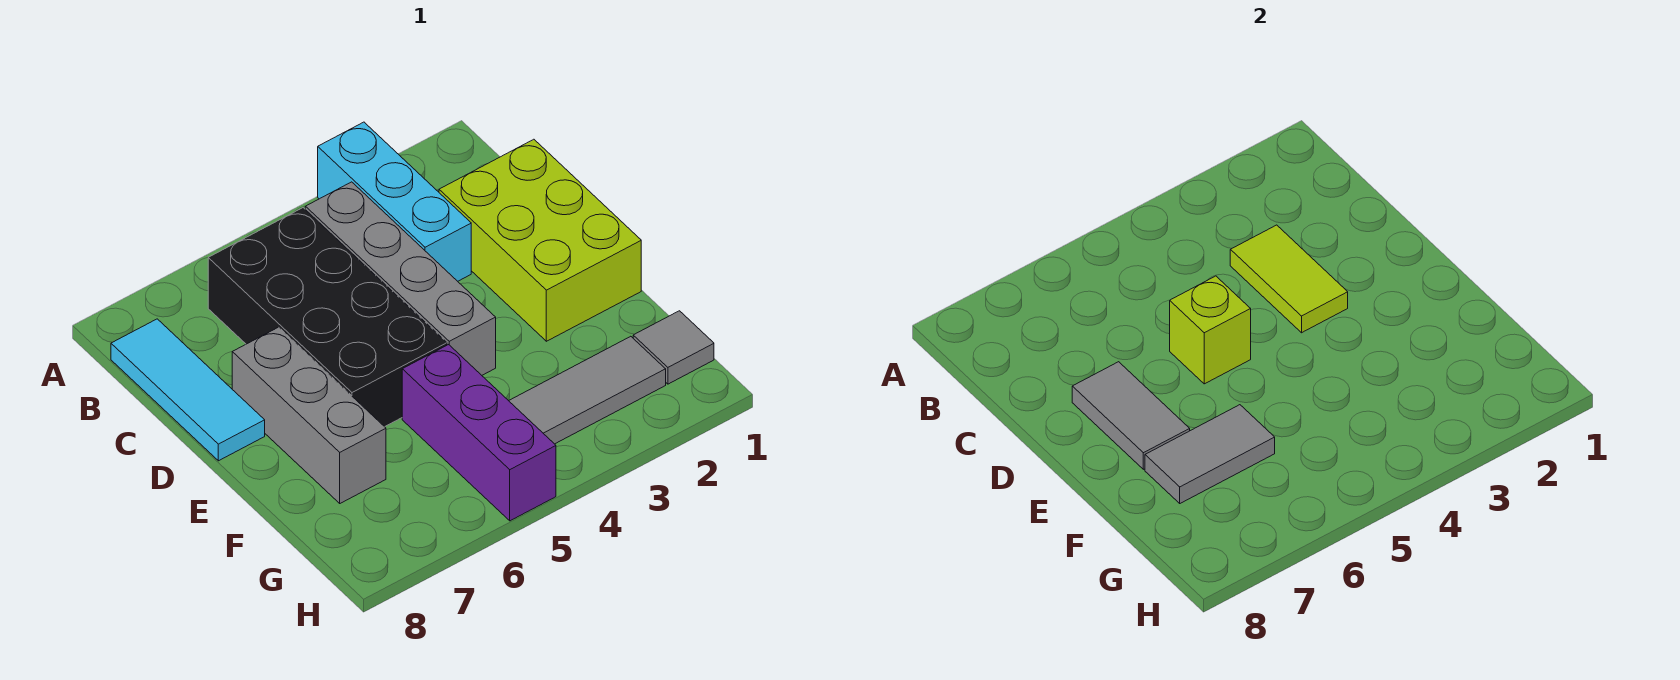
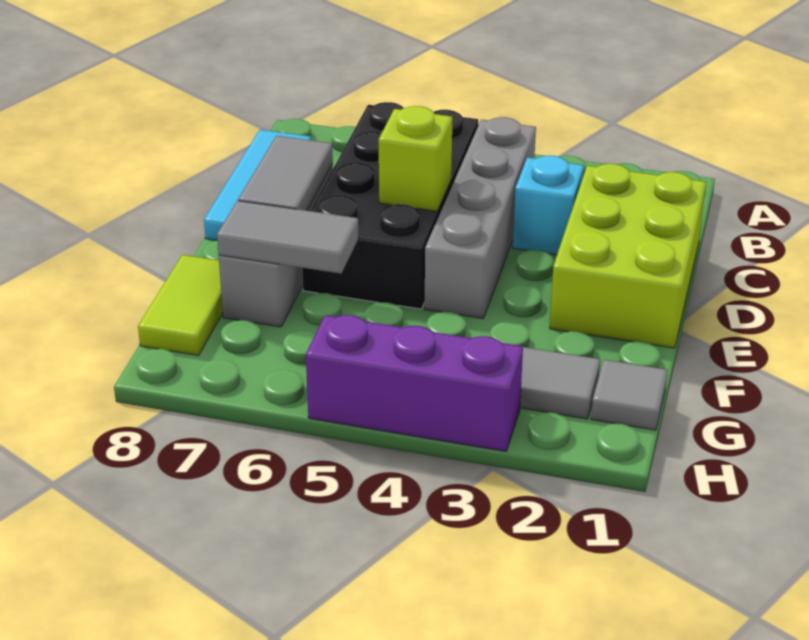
cyan brick A3:C3 level 1 -> cyan brick C3 level 1
lime tile C3:D3 level 2 -> lime tile F8:G8 level 1
purple brick F5:H5 level 1 -> purple brick H3:H5 level 1

